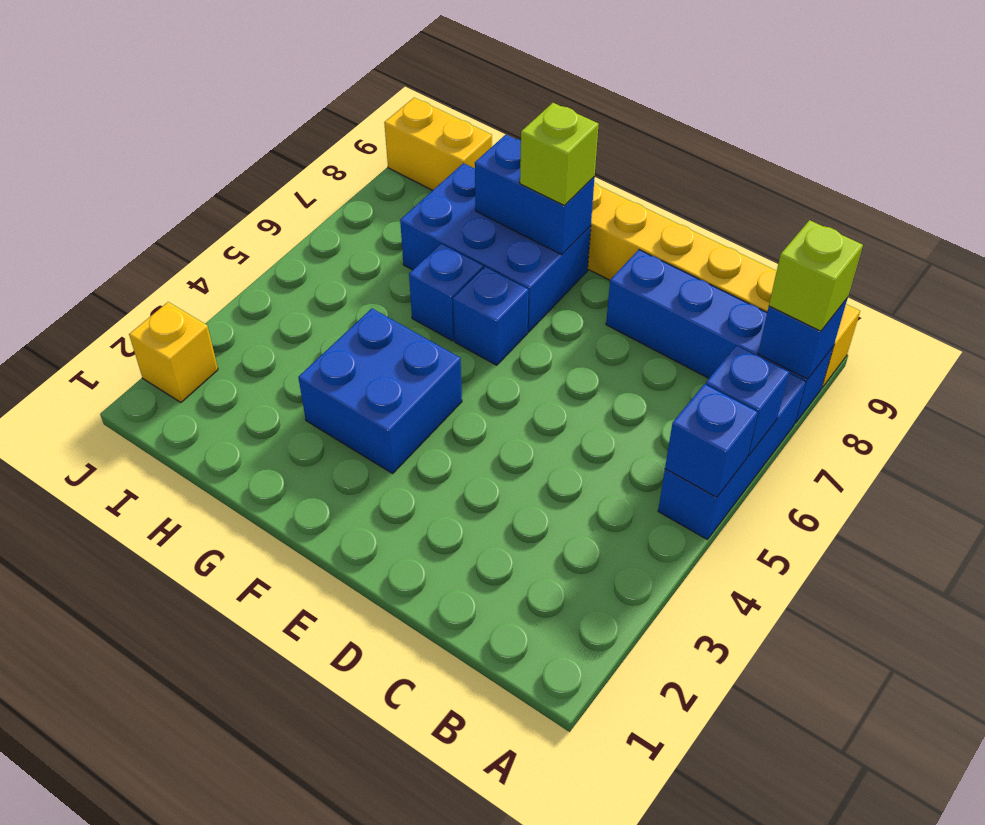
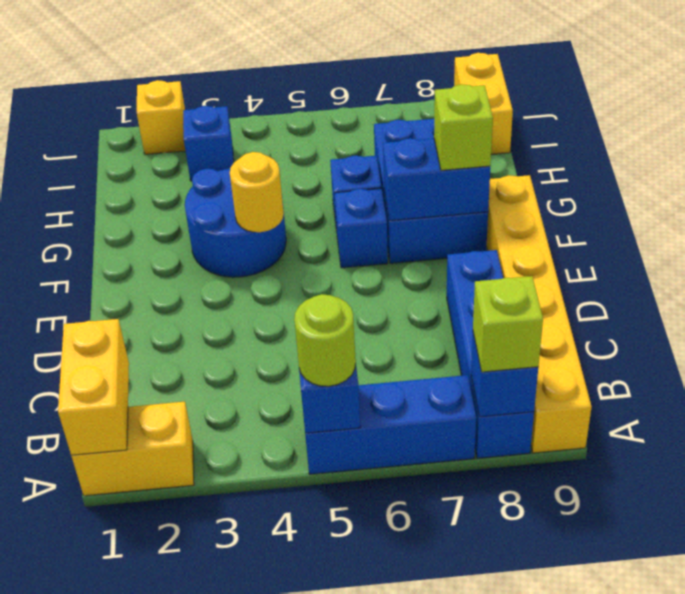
none -> yellow brick A1:A2 level 1
none -> yellow brick A1:B1 level 2
none -> lime round brick A5 level 3
blue brick A6 level 2 -> blue brick I3 level 1
blue brick F3:G4 level 1 -> blue round brick F3:G4 level 1
none -> yellow round brick F4 level 2
blue brick F8:G8 level 2 -> blue brick F7:F8 level 2

